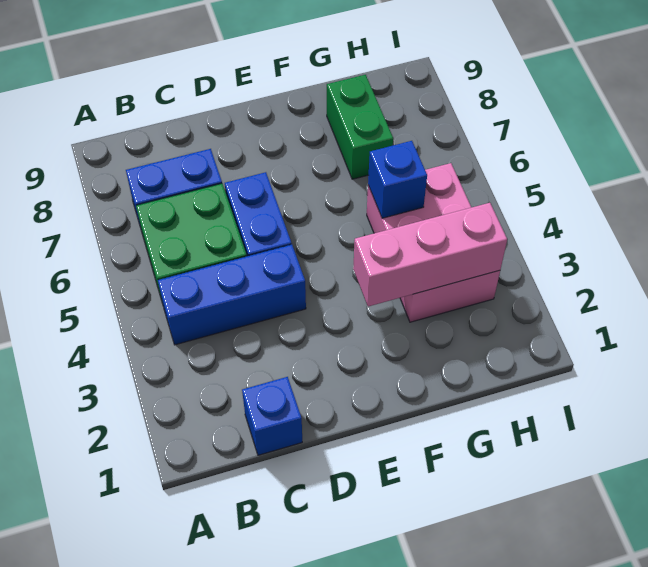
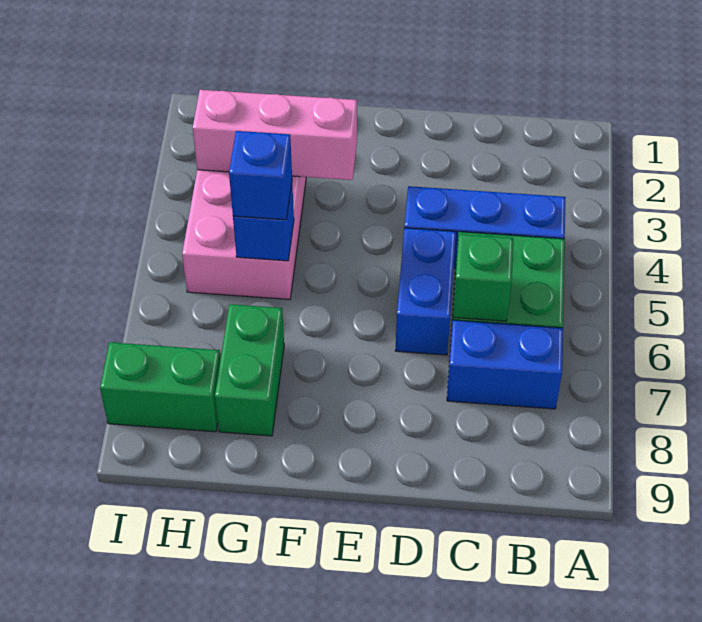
blue brick C1 level 1 -> blue brick G5 level 3
none -> green brick C6 level 2
none -> green brick H8:I8 level 1

